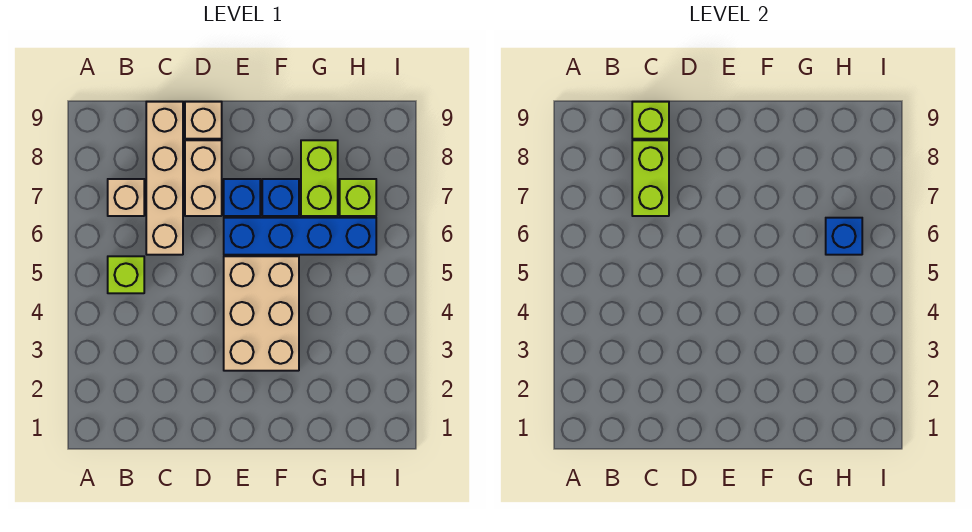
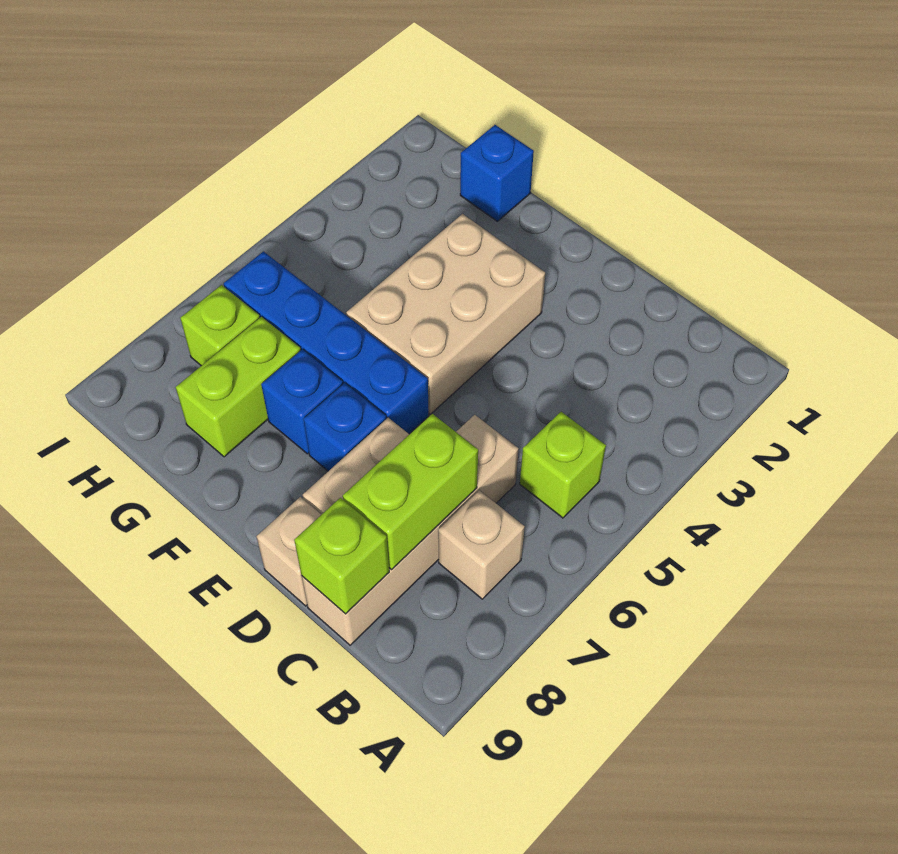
blue brick H6 level 2 -> blue brick G1 level 1

